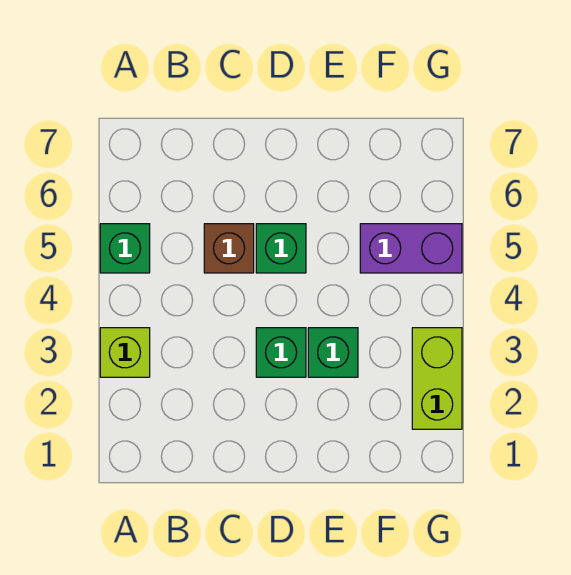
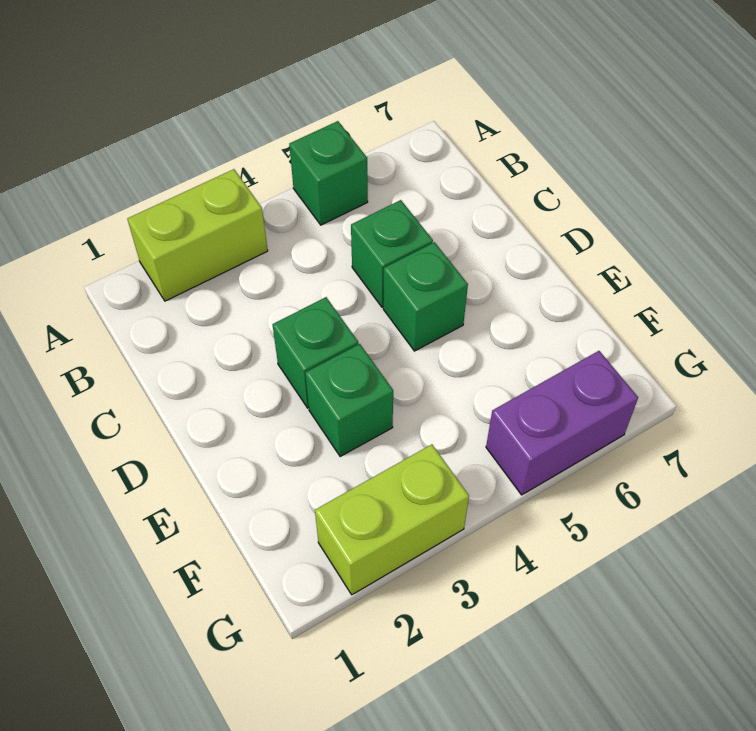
lime brick A3 level 1 -> lime brick A2:A3 level 1
brown brick C5 level 1 -> green brick C5 level 1
purple brick F5:G5 level 1 -> purple brick G5:G6 level 1

